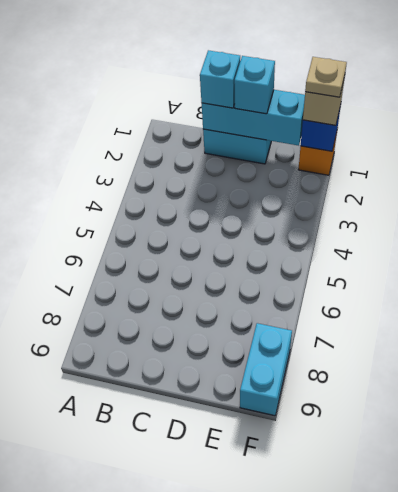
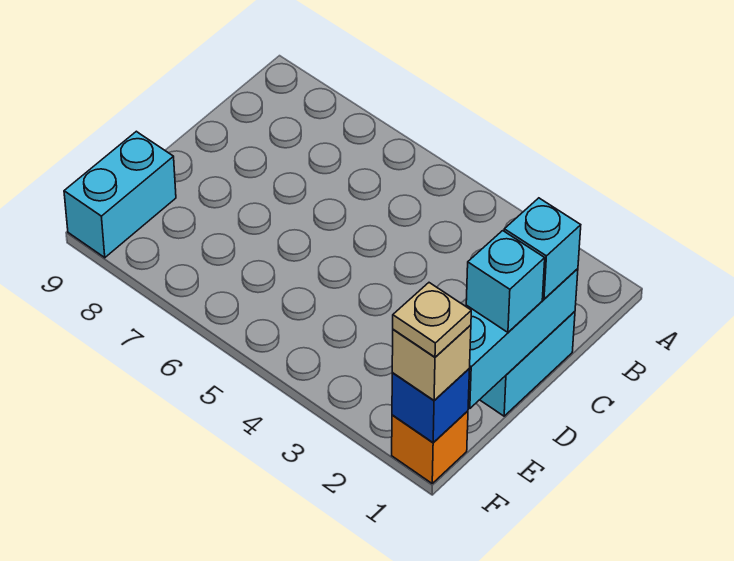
cyan brick F8:F9 level 1 -> cyan brick E9:F9 level 1

